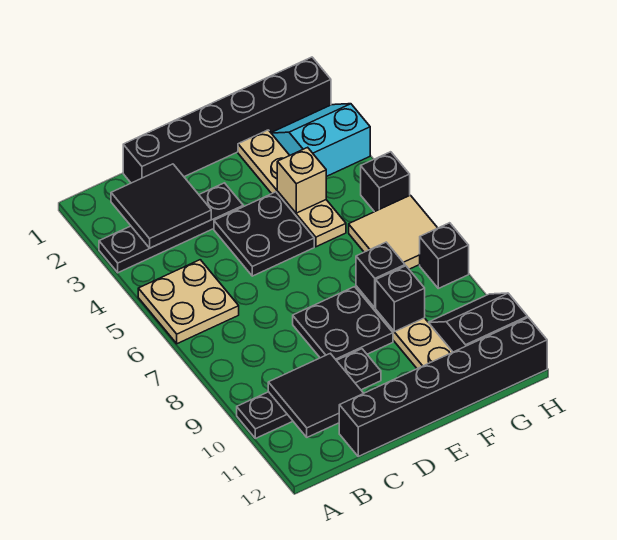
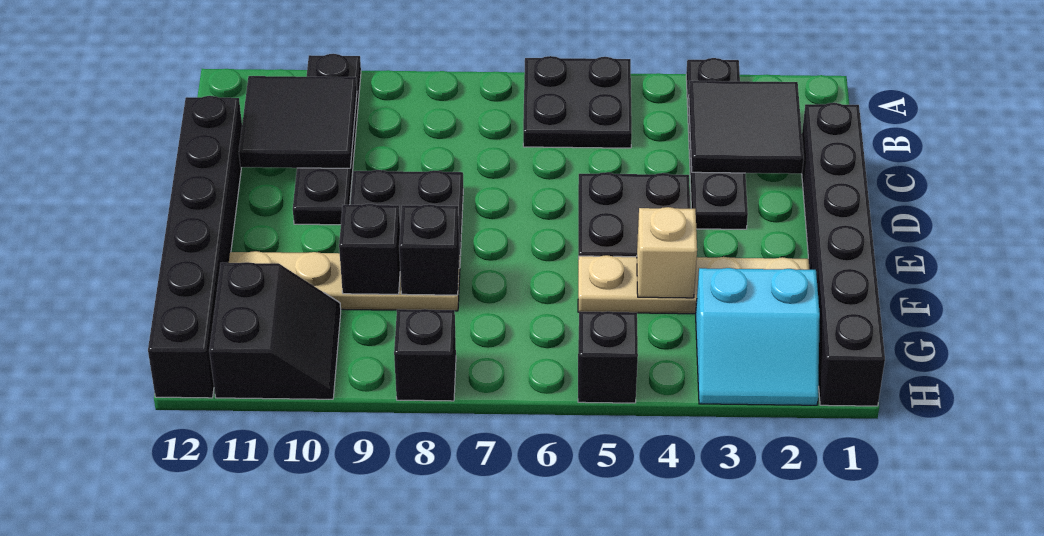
tan plate A5:B6 level 1 -> black plate A5:B6 level 1
cyan slope G2:H3 level 1 top 3 -> cyan slope G2:H3 level 1 top G
tan tile G6:H7 level 1 -> none

